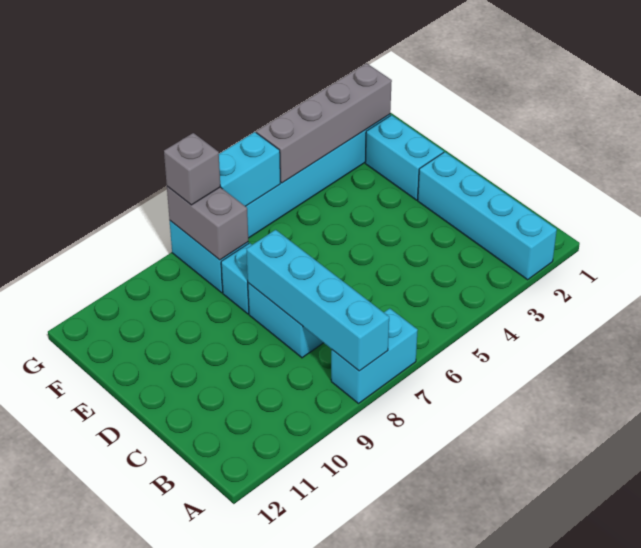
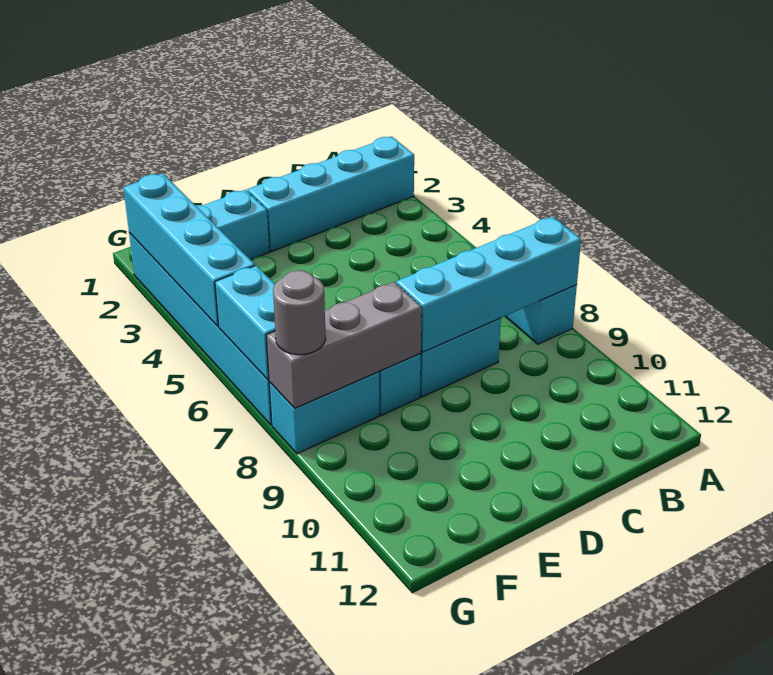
grey brick F8:G8 level 2 -> grey brick E8:G8 level 2
grey brick G2:G5 level 2 -> cyan brick G2:G5 level 2
grey brick G8 level 3 -> grey round brick G8 level 3

